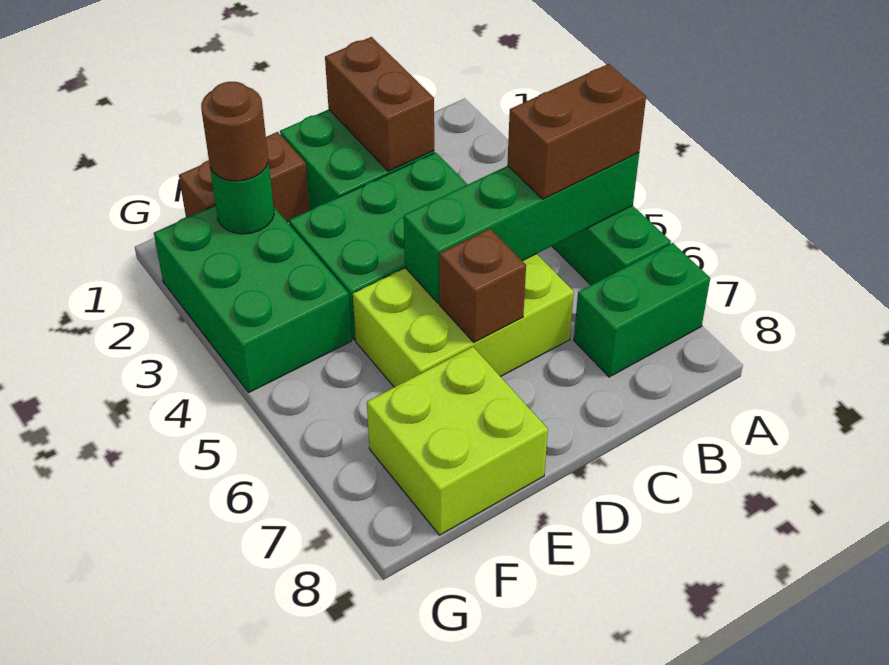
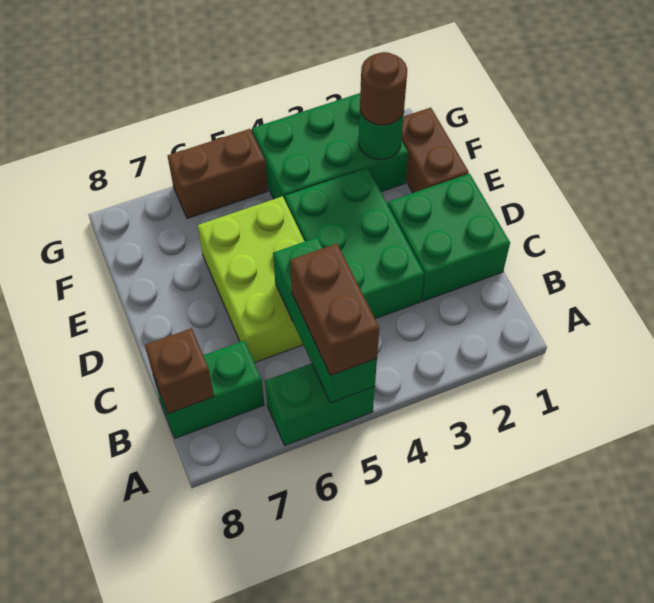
green brick A5:D5 level 2 -> green brick A5:C5 level 2
green brick A7:B7 level 1 -> green brick B7:B8 level 1
brown brick C1:C2 level 2 -> brown brick G5:G6 level 1
brown brick D6 level 2 -> brown brick B8 level 2
lime brick E7:F8 level 1 -> none

